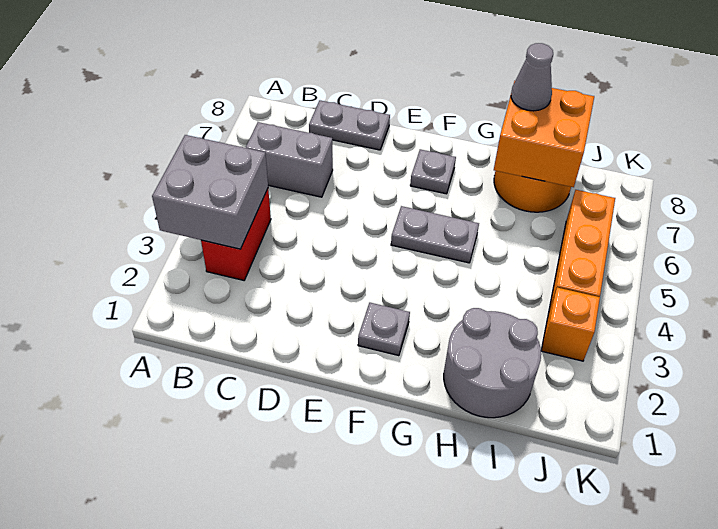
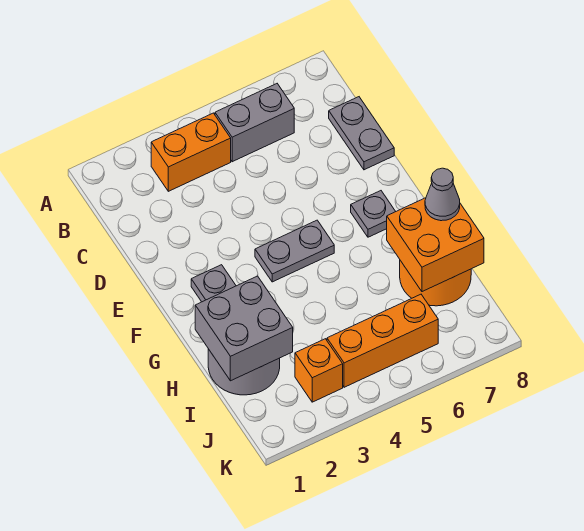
grey brick A3:B4 level 2 -> grey brick H1:I2 level 2
red brick B3:B4 level 1 -> orange brick B3:B4 level 1
grey brick B6:C6 level 1 -> grey brick B5:B6 level 1
grey plate F5:G5 level 1 -> grey plate F4:F5 level 1

